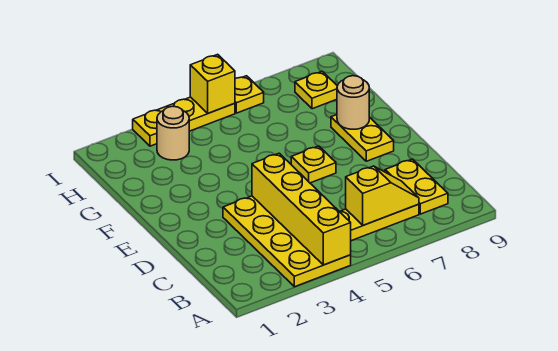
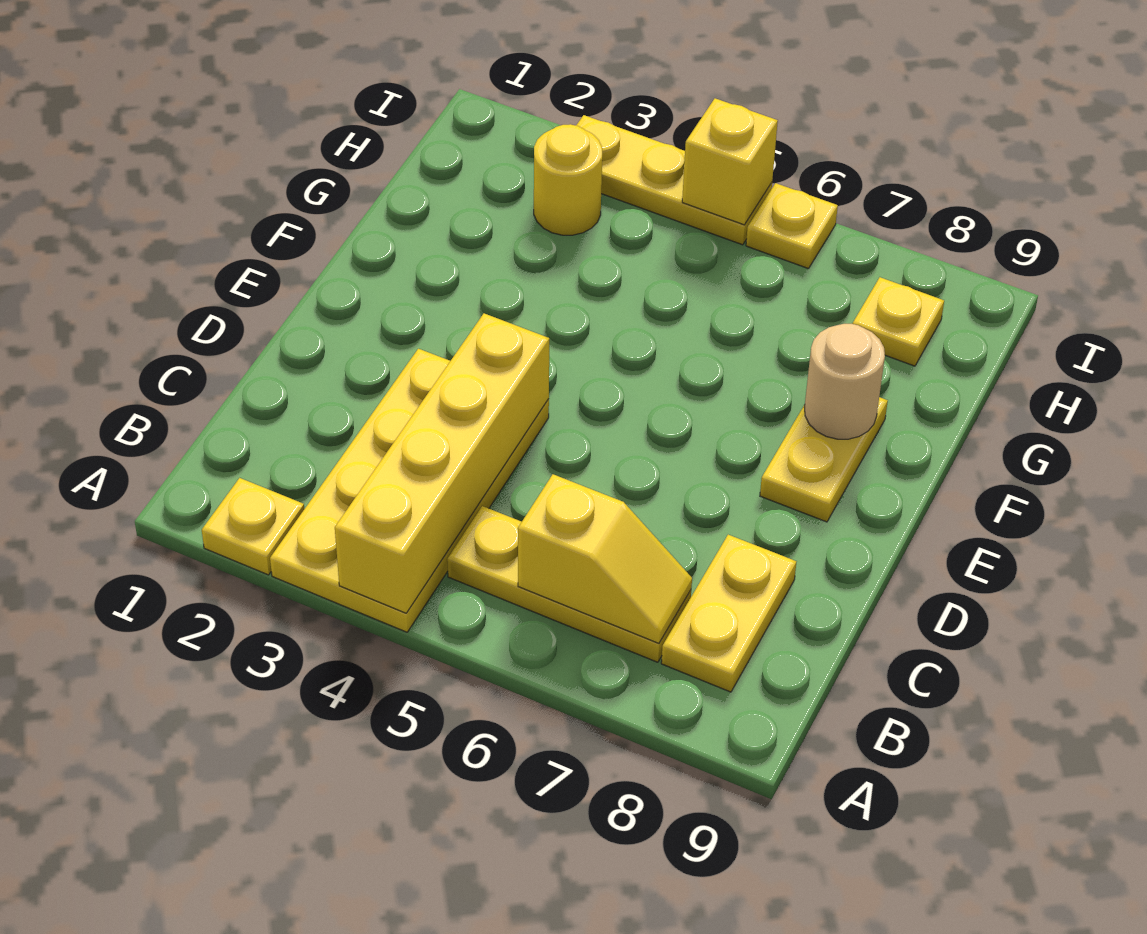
yellow plate E6 level 1 -> yellow plate A2 level 1
tan round brick H3 level 1 -> yellow round brick H3 level 1

